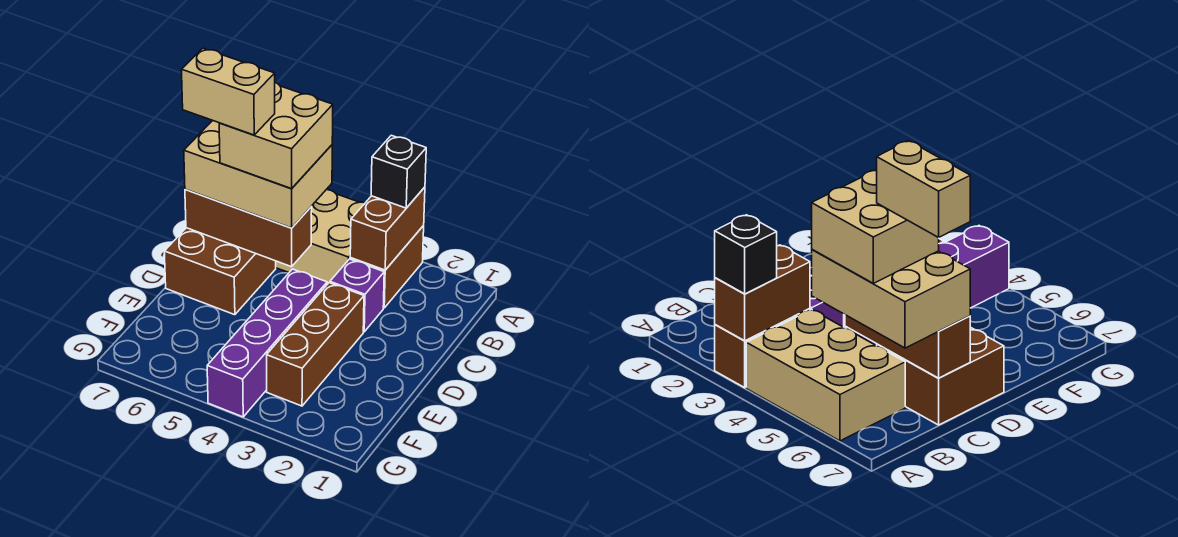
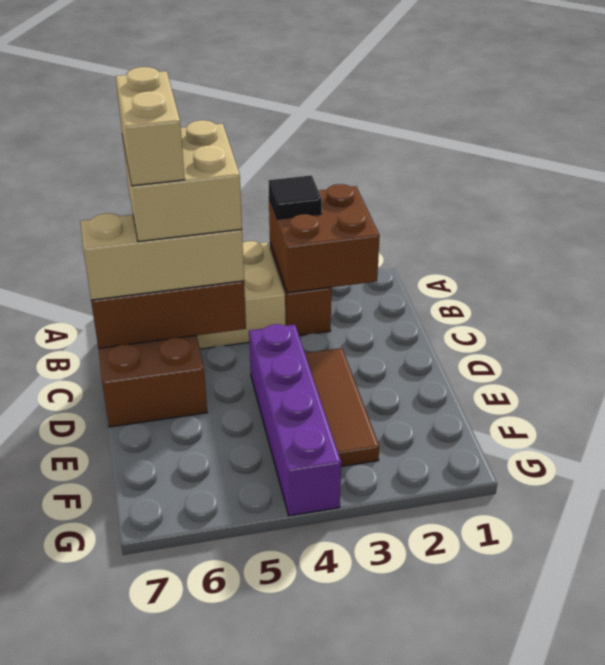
brown brick A3:B3 level 2 -> brown brick A2:B3 level 2
black brick A3 level 3 -> black tile A3 level 3
tan brick B5:C7 level 3 -> tan brick C5:C7 level 3
purple brick C3 level 1 -> none
tan brick C6:C7 level 5 -> tan brick B6:C6 level 5
brown brick D3:F3 level 1 -> brown tile D3:F3 level 1

